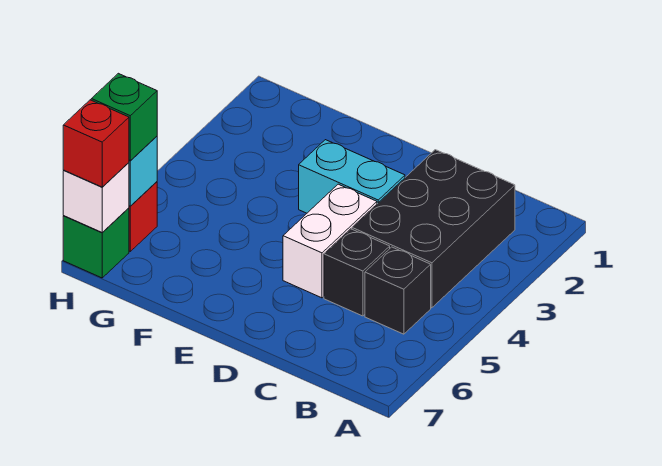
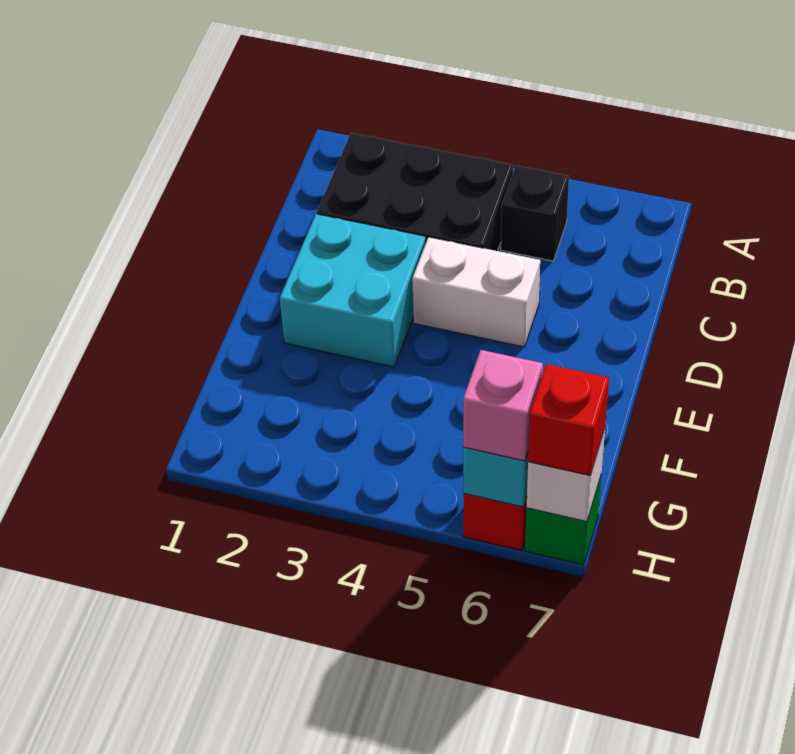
black brick C5 level 1 -> none
cyan brick D3:E3 level 1 -> cyan brick D2:E3 level 1
green brick H6 level 3 -> pink brick H6 level 3

